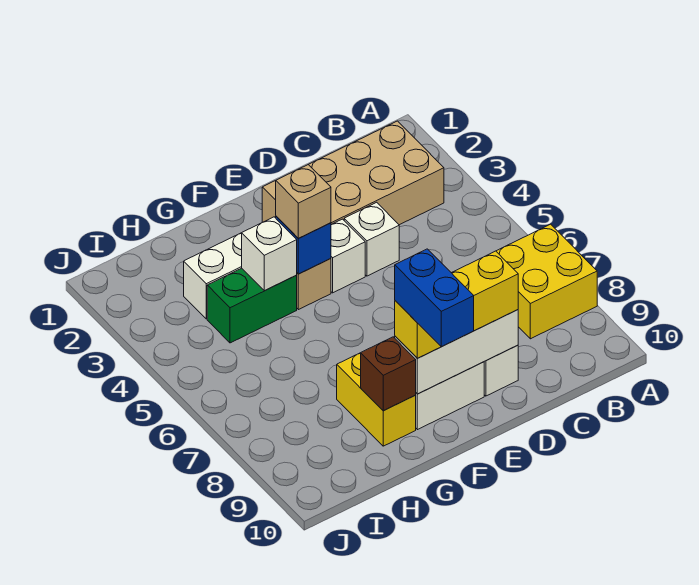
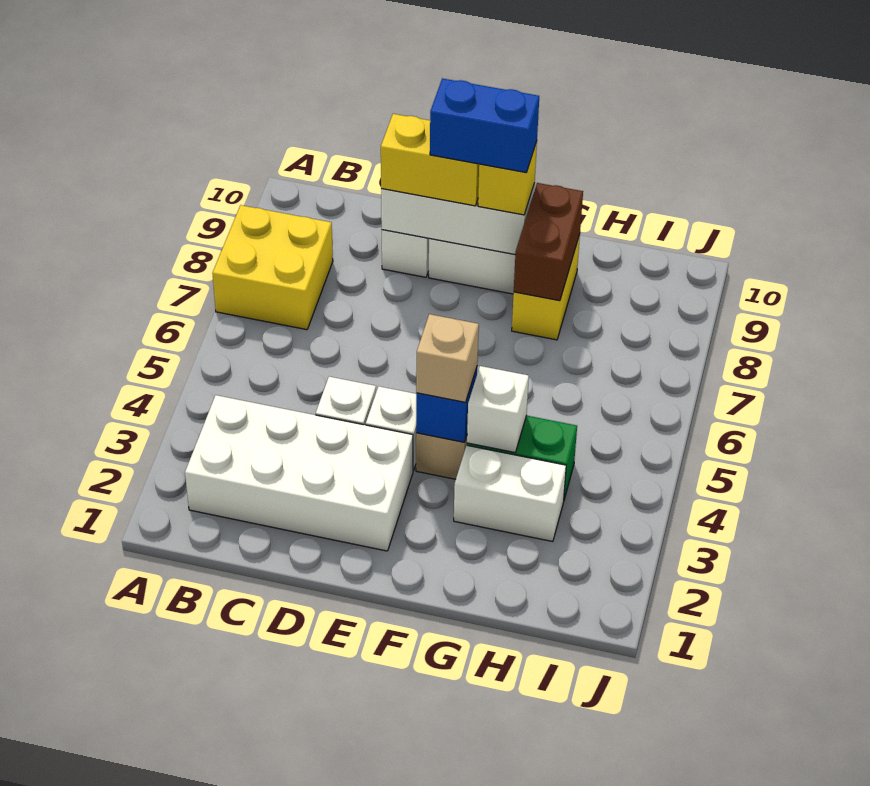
tan brick B2:E3 level 1 -> white brick B2:E3 level 1
blue brick F9:F10 level 4 -> blue brick E9:F9 level 4
brown brick G9 level 2 -> brown brick G8:G9 level 2

